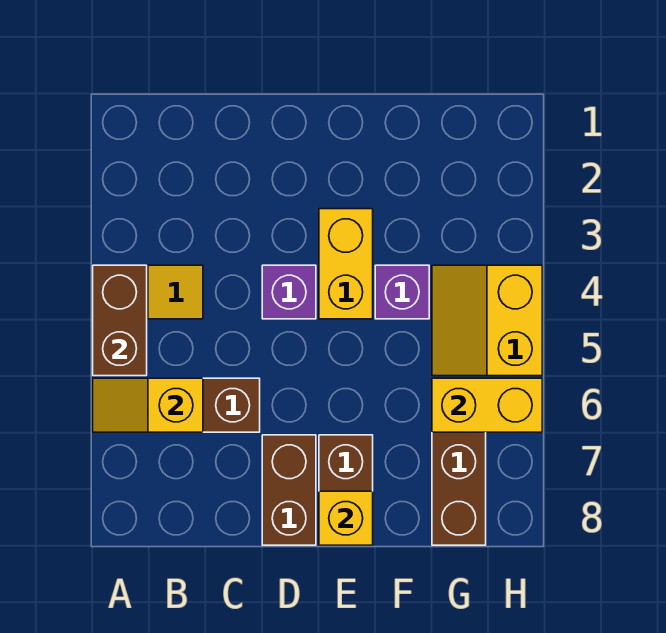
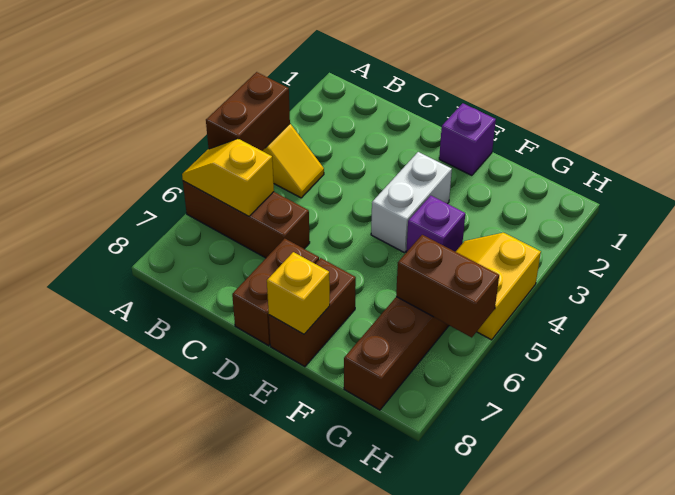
purple brick D4 level 1 -> purple brick E1 level 1
yellow brick E3:E4 level 1 -> white brick E3:E4 level 1
yellow brick G6:H6 level 2 -> brown brick G6:H6 level 2

